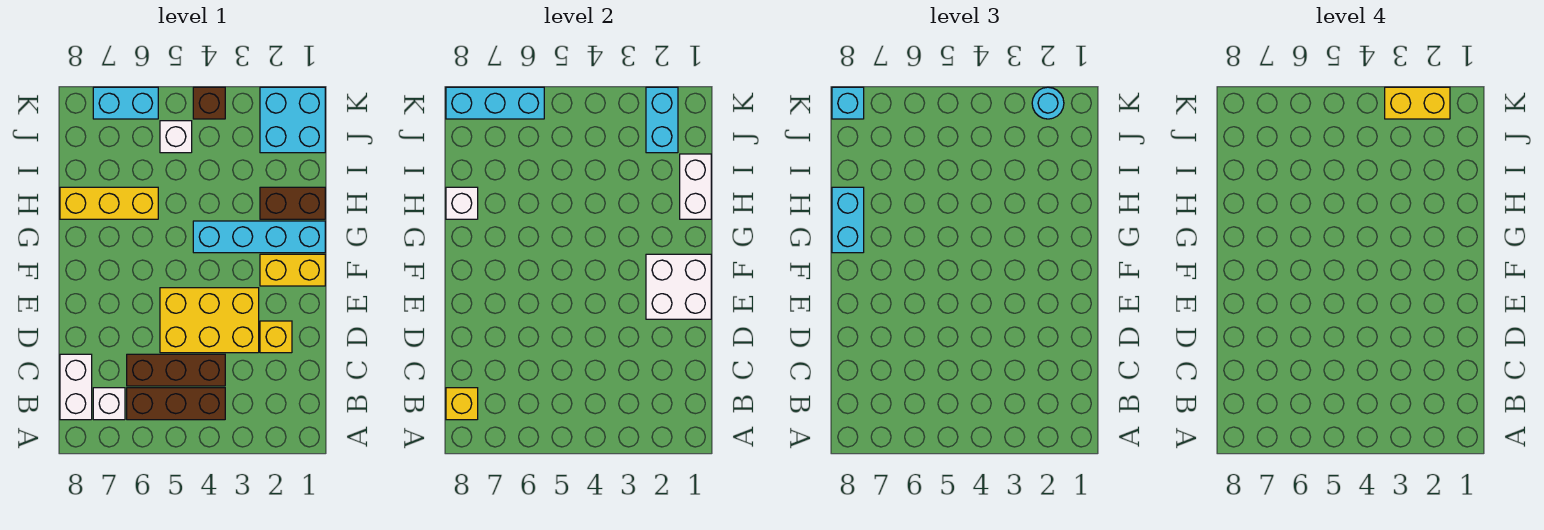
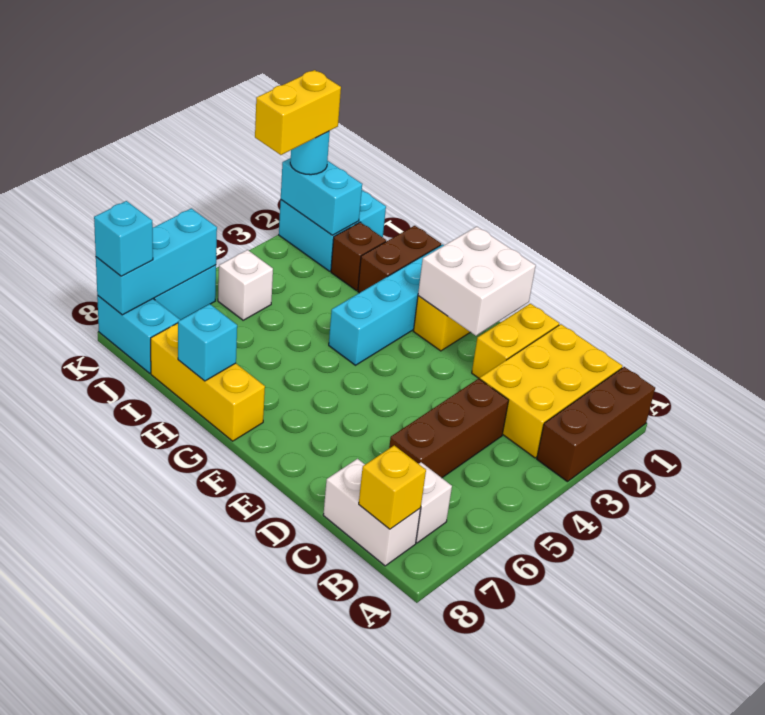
brown brick B4:B6 level 1 -> brown brick A1:A3 level 1
yellow brick D2 level 1 -> yellow brick D1:D2 level 1
yellow brick D3:E5 level 1 -> yellow brick B1:C3 level 1
cyan brick G8:H8 level 3 -> cyan brick J8:K8 level 1
white brick H1:I1 level 2 -> none
yellow brick H6:H8 level 1 -> yellow brick G8:I8 level 1
white brick H8 level 2 -> cyan brick H8 level 2
brown brick K4 level 1 -> brown brick I2 level 1

